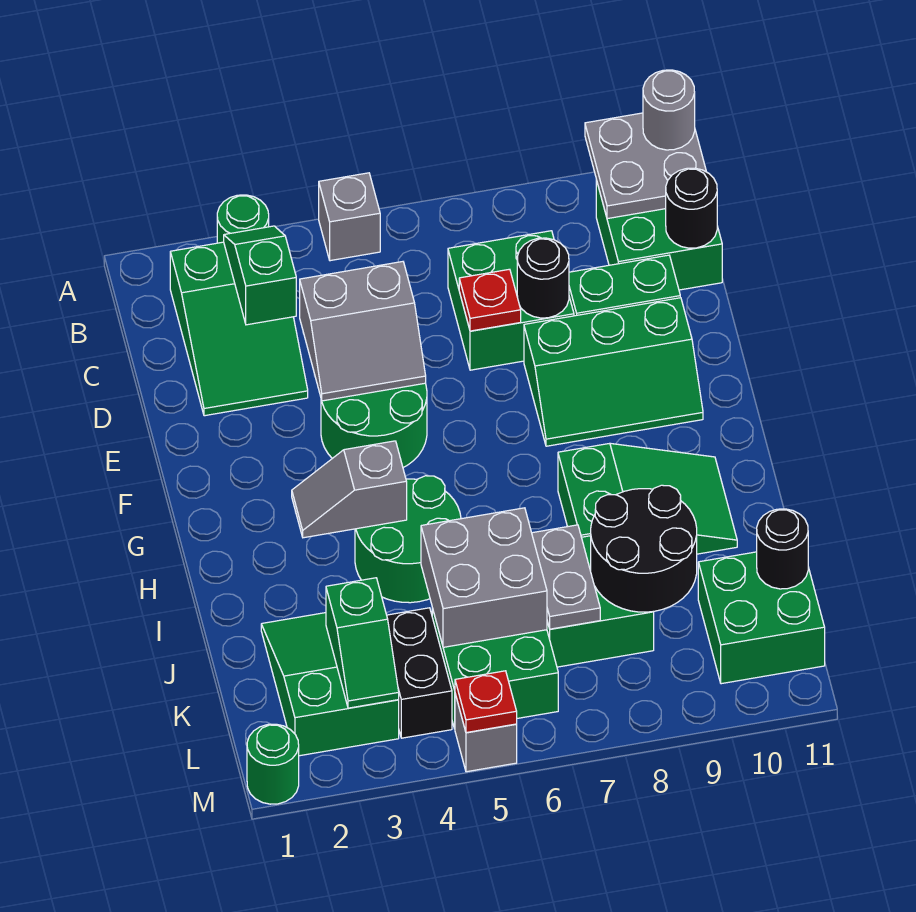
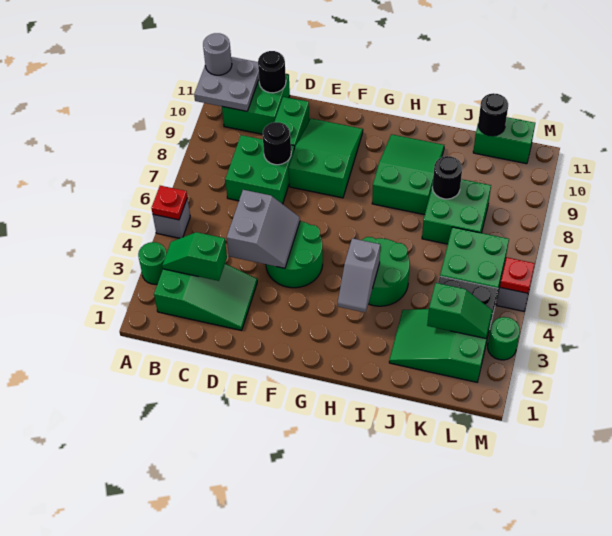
red plate D7 level 2 -> red plate A5 level 2
green slope E8:F10 level 1 top E -> green slope E8:F10 level 1 top 8
grey brick J5:K6 level 2 -> none
grey plate J7:K7 level 2 -> none
black round brick J8:K9 level 2 -> black round brick J8 level 2
green brick K10:L11 level 1 -> green brick K11:L11 level 1
green round brick M1 level 1 -> green round brick M3 level 1

